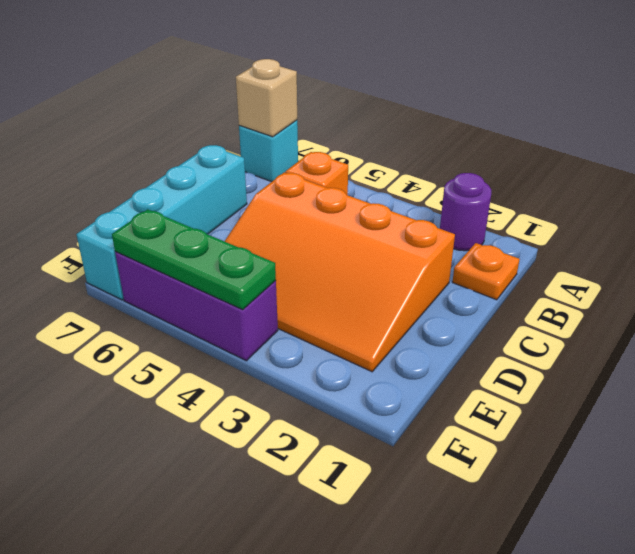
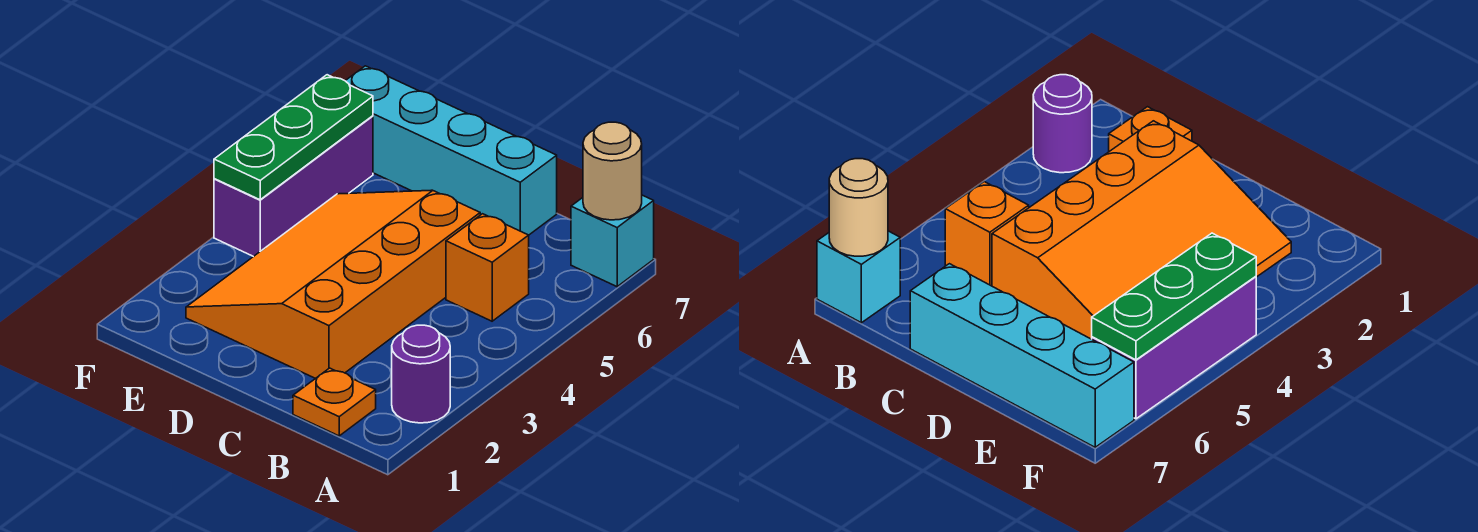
tan brick A7 level 2 -> tan round brick A7 level 2

